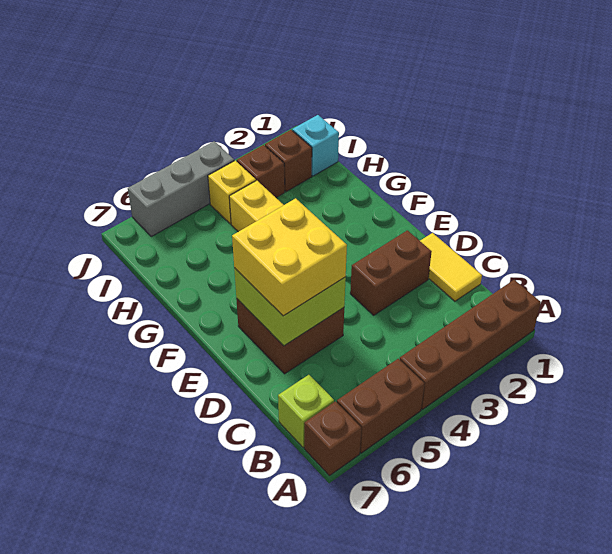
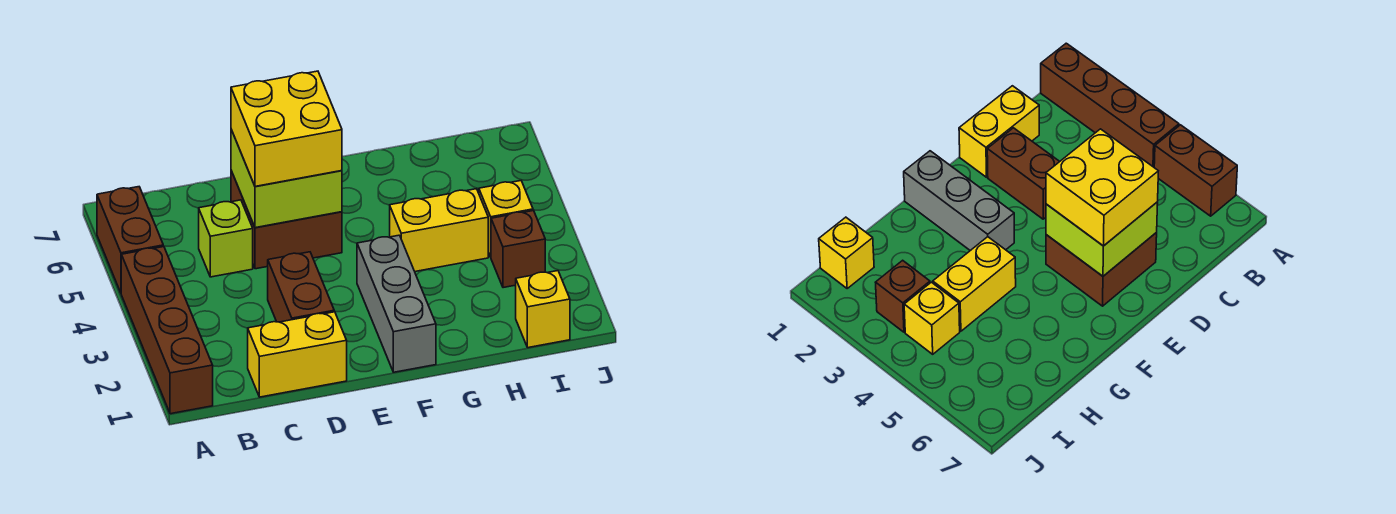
brown brick A7 level 1 -> none
lime brick B7 level 1 -> lime brick C5 level 1
yellow tile C1:D1 level 1 -> yellow brick C1:D1 level 1
cyan brick I1 level 1 -> yellow brick I1 level 1
brown brick I2 level 1 -> none
grey brick J4:J6 level 1 -> grey brick F1:F3 level 1

